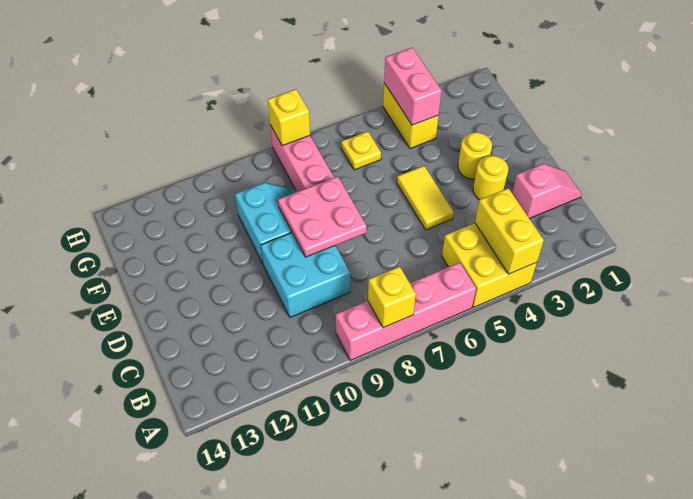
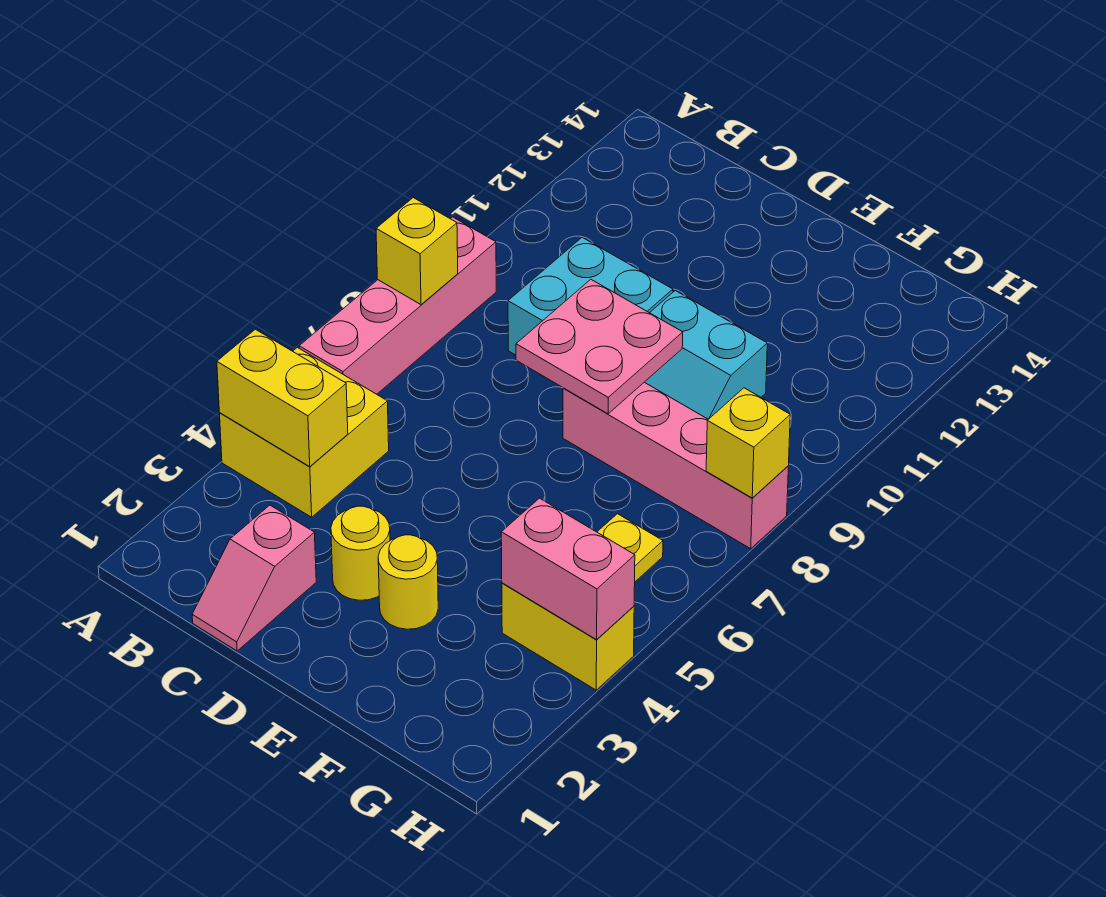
yellow tile D5:E5 level 1 -> none

